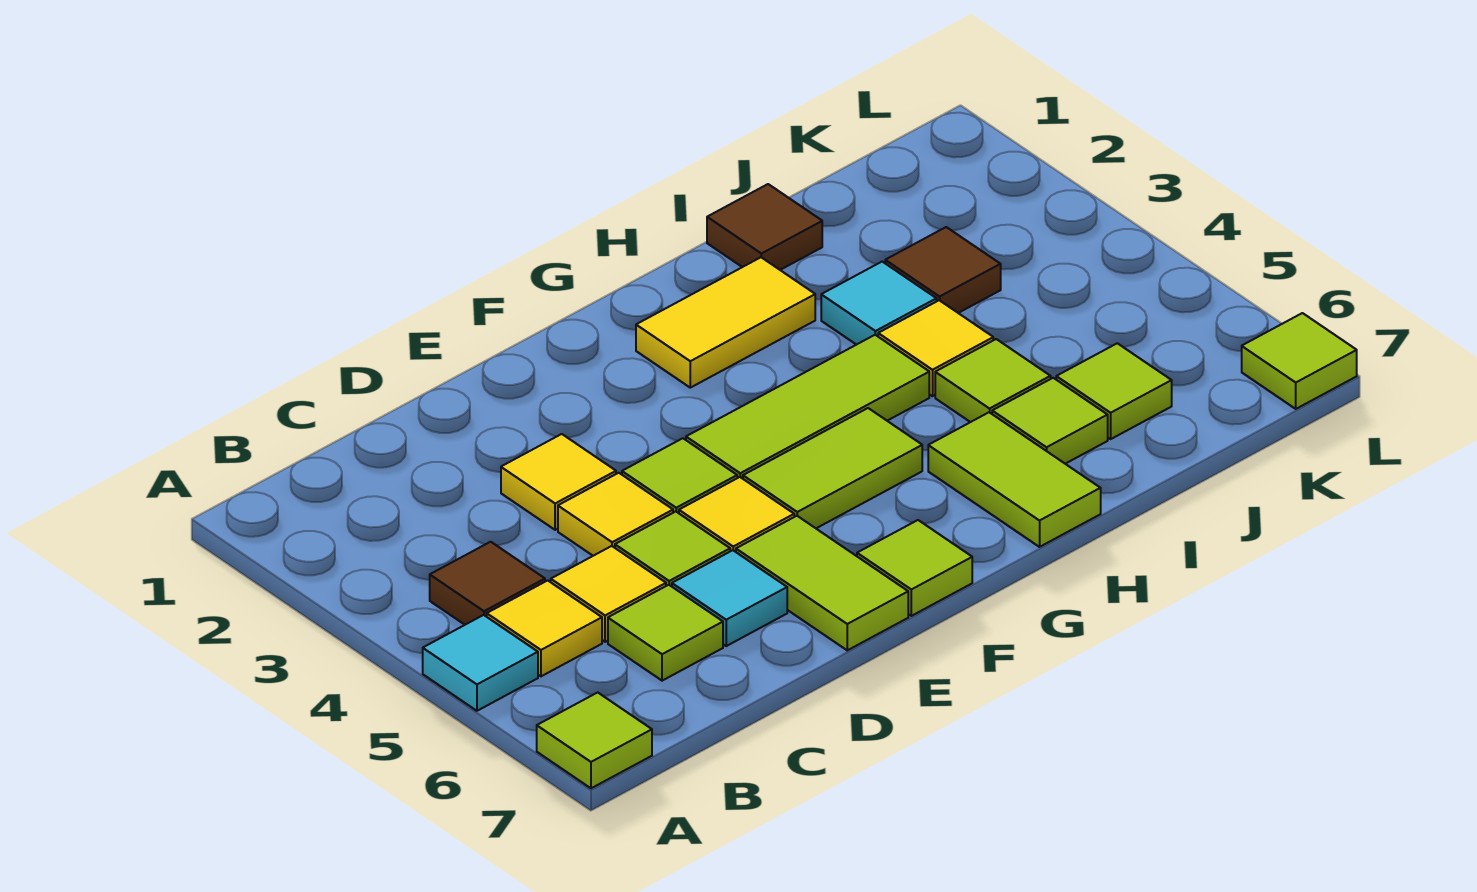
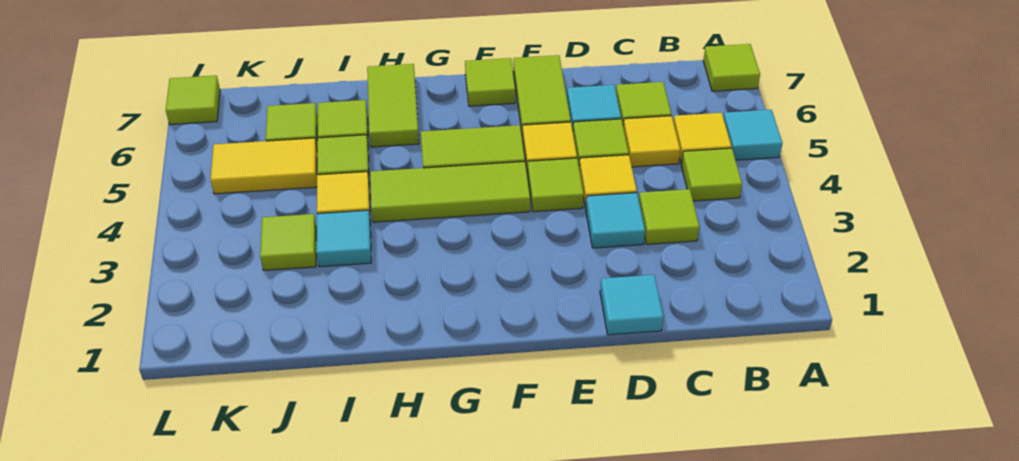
brown tile B4 level 1 -> lime tile B4 level 1
none -> lime tile C3 level 1
none -> cyan tile D1 level 1
yellow tile D3 level 1 -> cyan tile D3 level 1
yellow tile G2:H2 level 1 -> yellow tile J5:K5 level 1
brown tile I1 level 1 -> none
brown tile J3 level 1 -> lime tile J3 level 1

